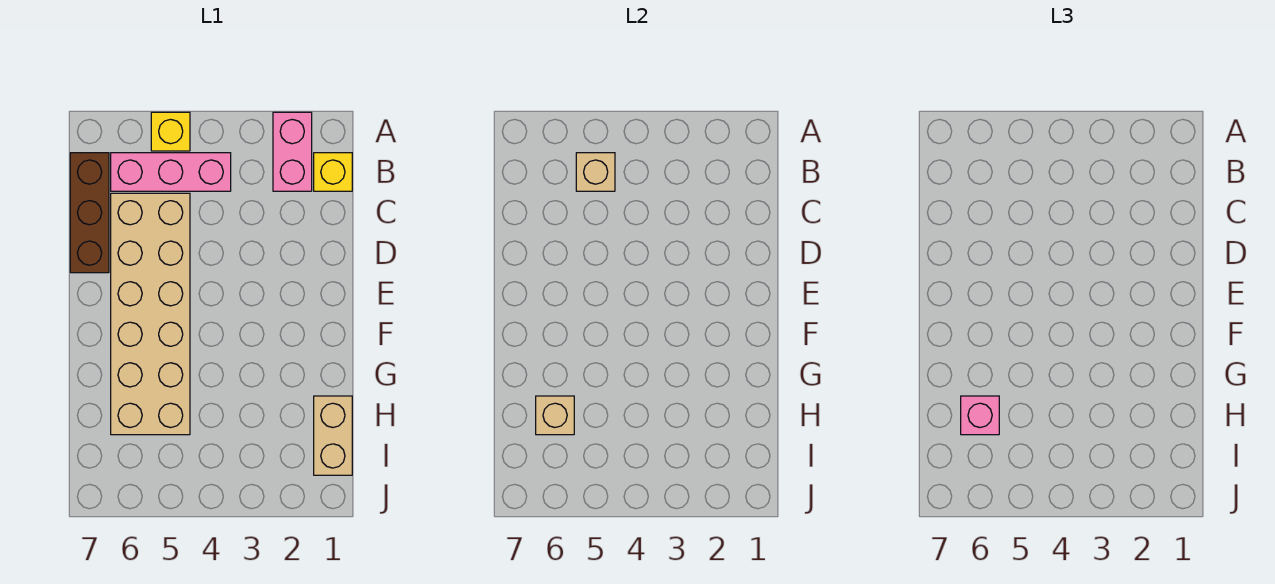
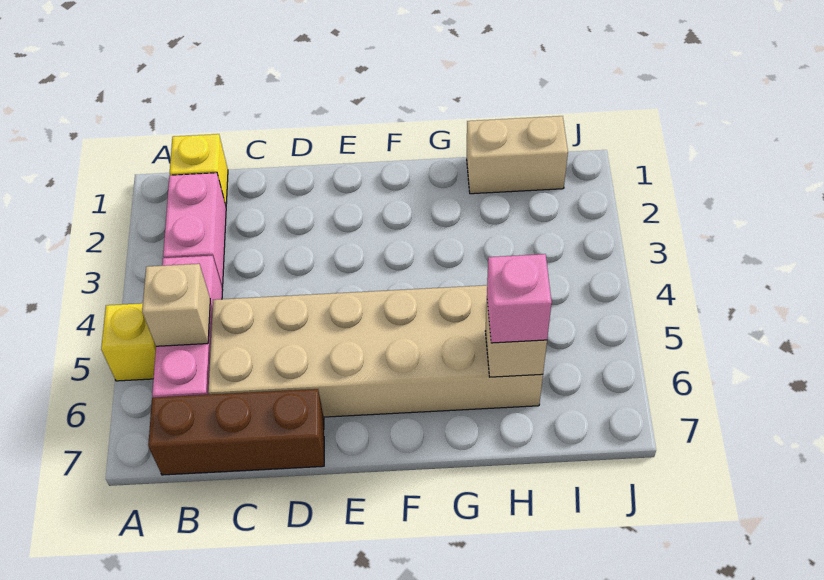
pink brick A2:B2 level 1 -> pink brick B2:B3 level 1

